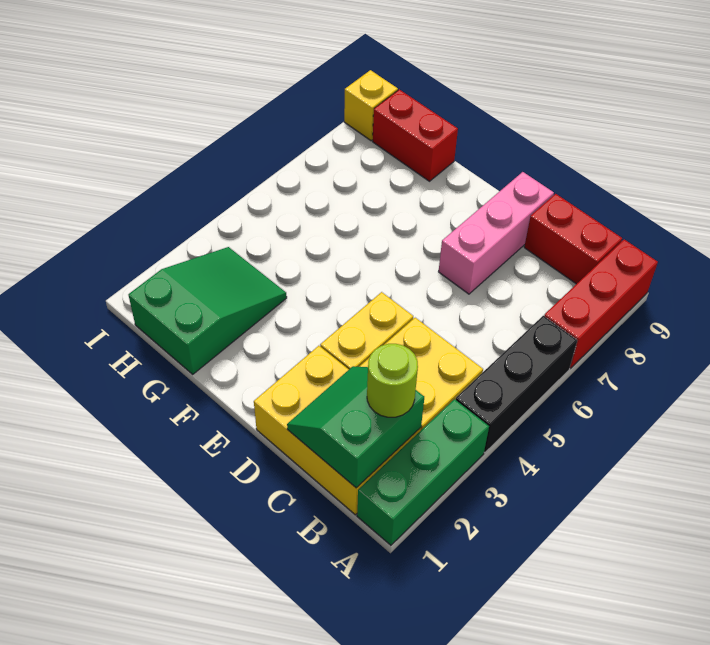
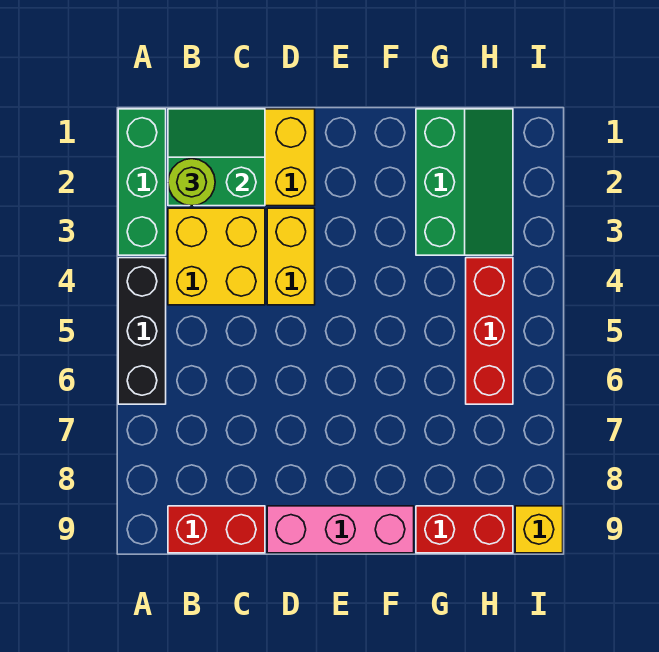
red brick A7:A9 level 1 -> red brick H4:H6 level 1
green slope B1:C2 level 2 top B -> green slope B1:C2 level 2 top 2
pink brick D7:D9 level 1 -> pink brick D9:F9 level 1
green slope G1:H3 level 1 top 1 -> green slope G1:H3 level 1 top G

